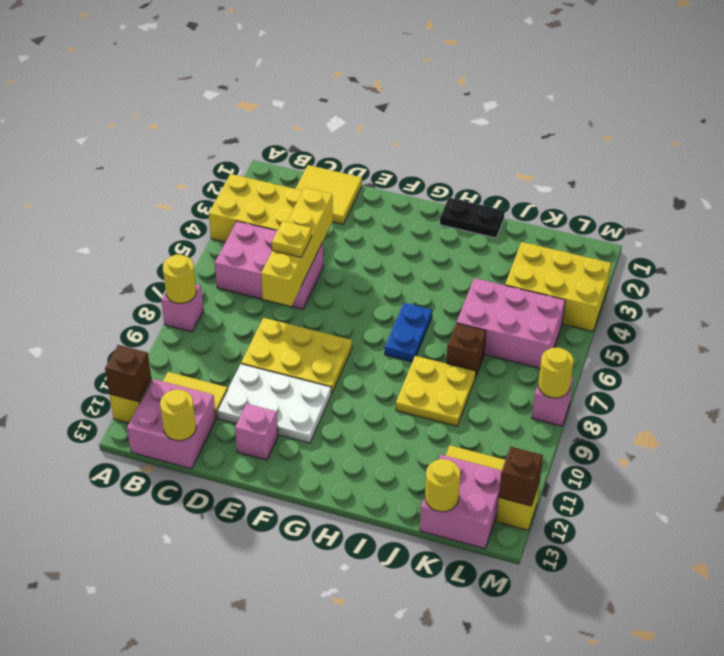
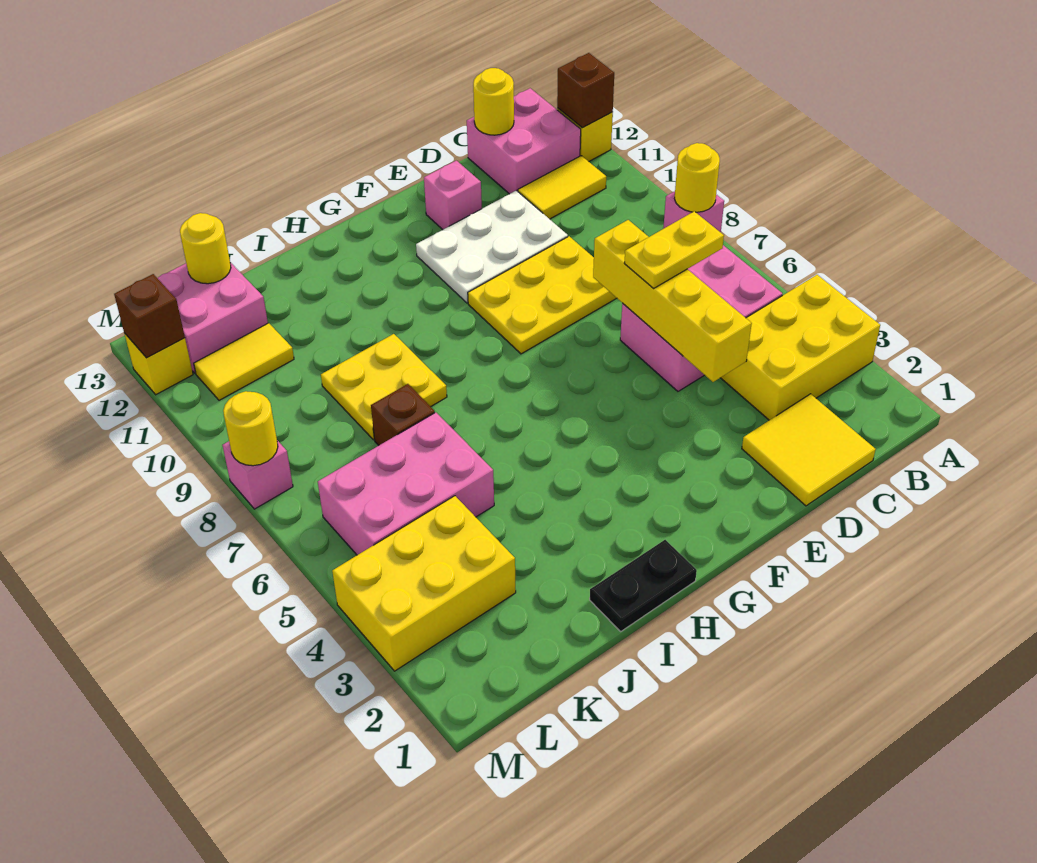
yellow plate D6 level 3 -> yellow plate C6:D6 level 3
blue plate H6:H7 level 1 -> none

